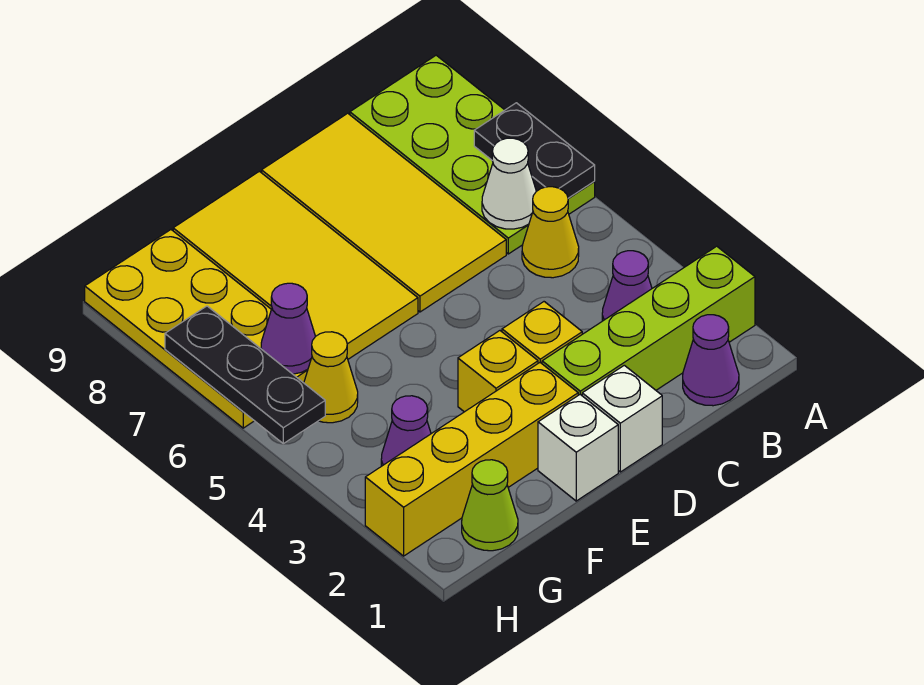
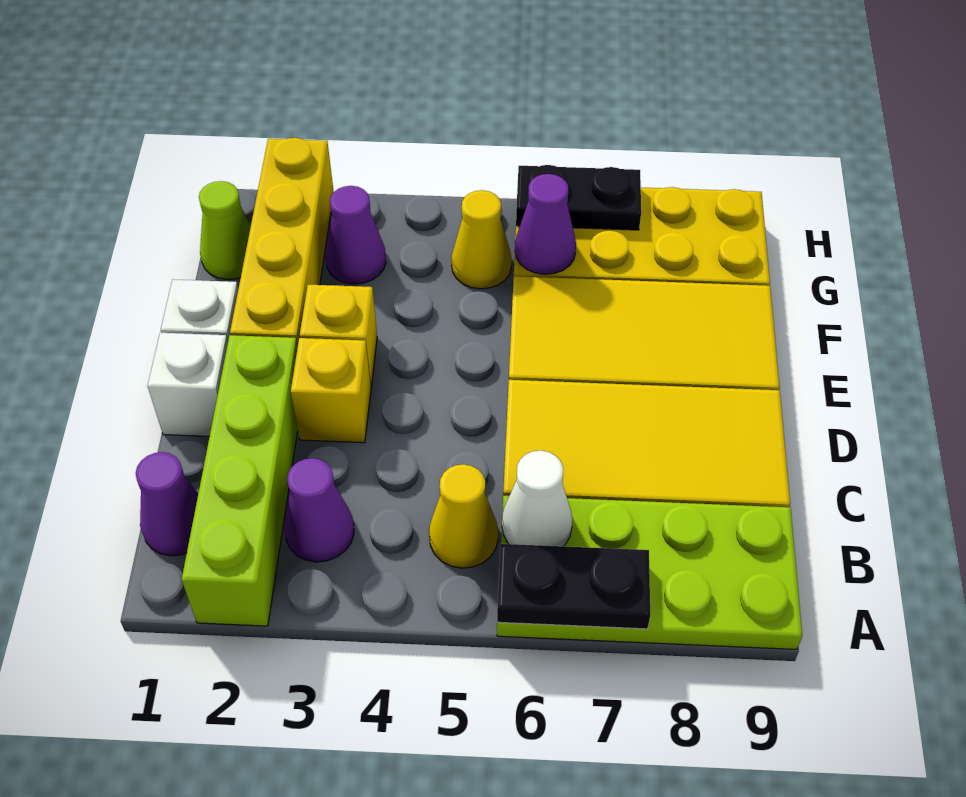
black plate H5:H7 level 2 -> black plate H6:H7 level 2

